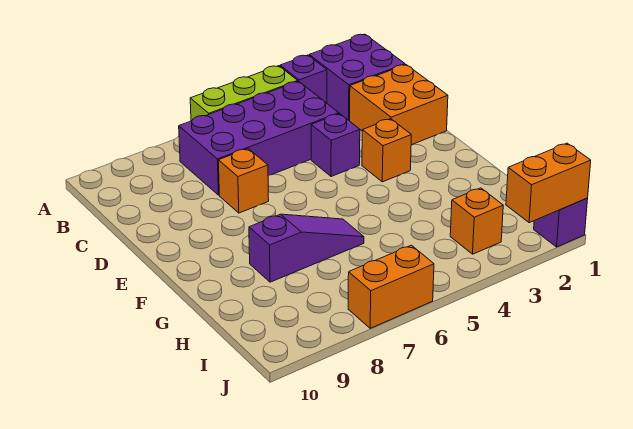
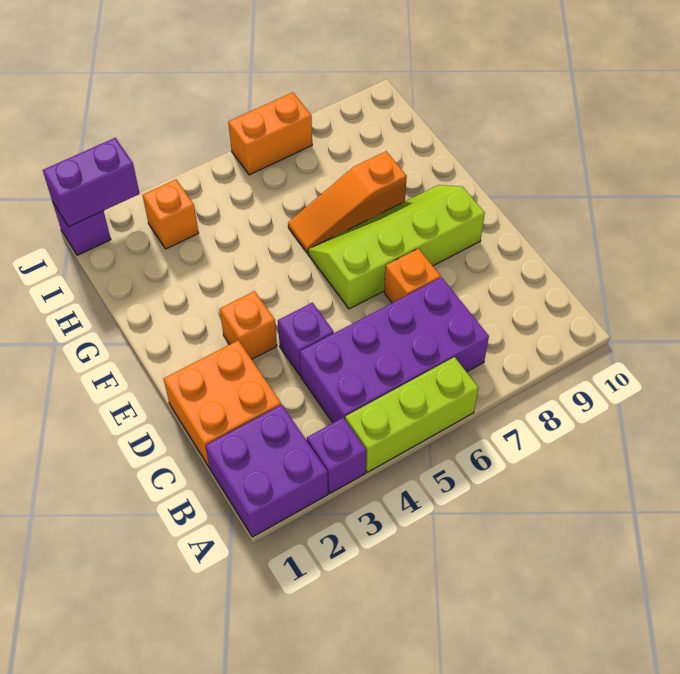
none -> lime slope E6:F9 level 1 top E
purple slope G6:G8 level 1 top 8 -> orange slope G6:G8 level 1 top 8
orange brick J1:J2 level 2 -> purple brick J1:J2 level 2

